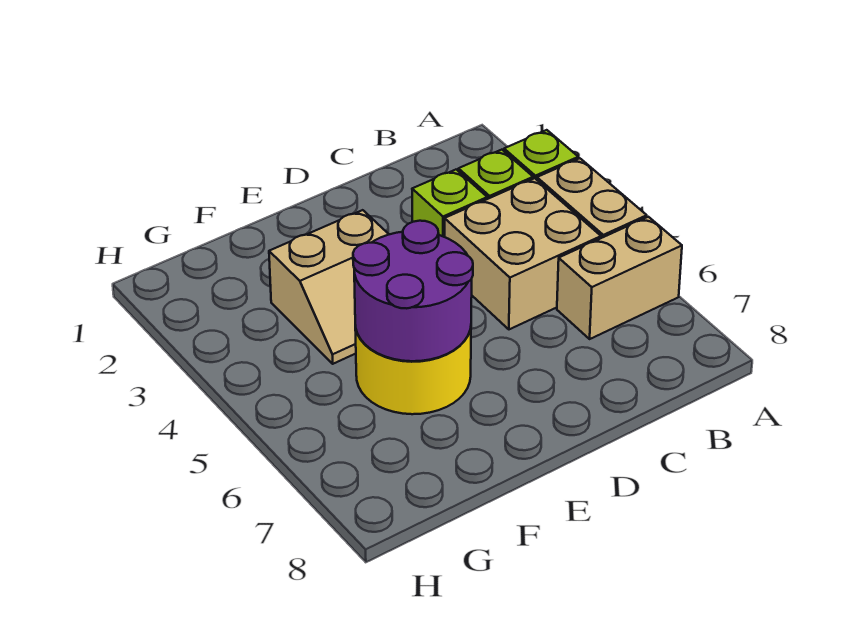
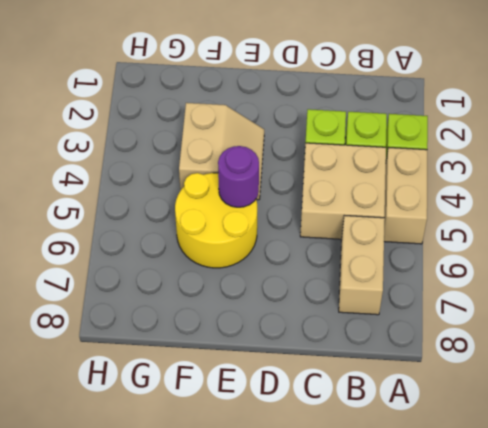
tan brick A6:B6 level 1 -> tan brick B6:B7 level 1
tan slope E3:F4 level 1 top 3 -> tan slope E3:F4 level 1 top F
purple round brick E5:F6 level 2 -> purple round brick E5 level 2

